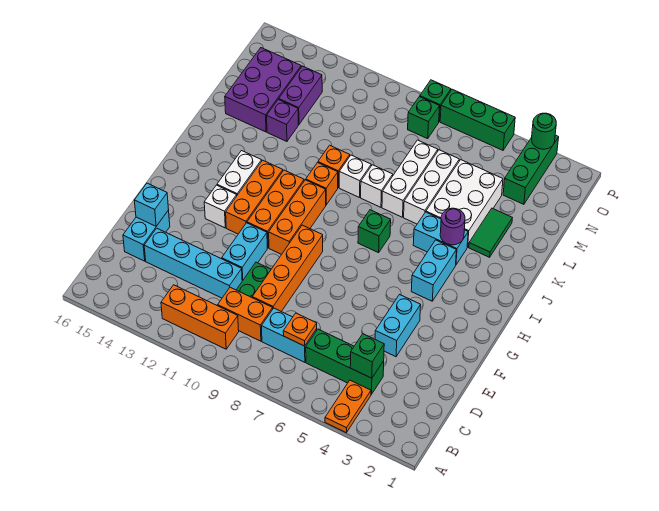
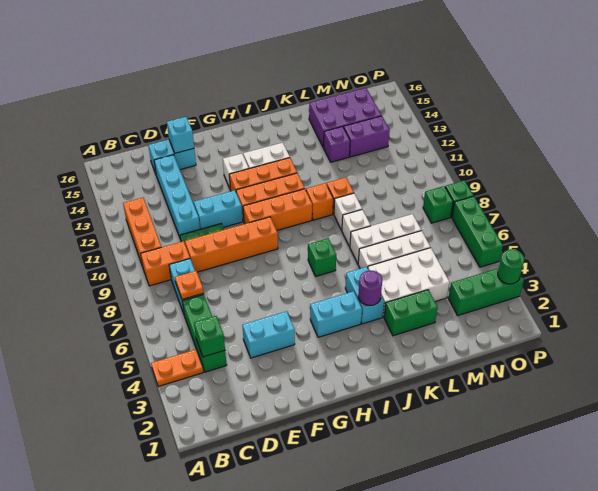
orange brick C9:C10 level 1 -> orange brick B9:C9 level 1
green tile K3:L3 level 1 -> green brick K3:L3 level 1

